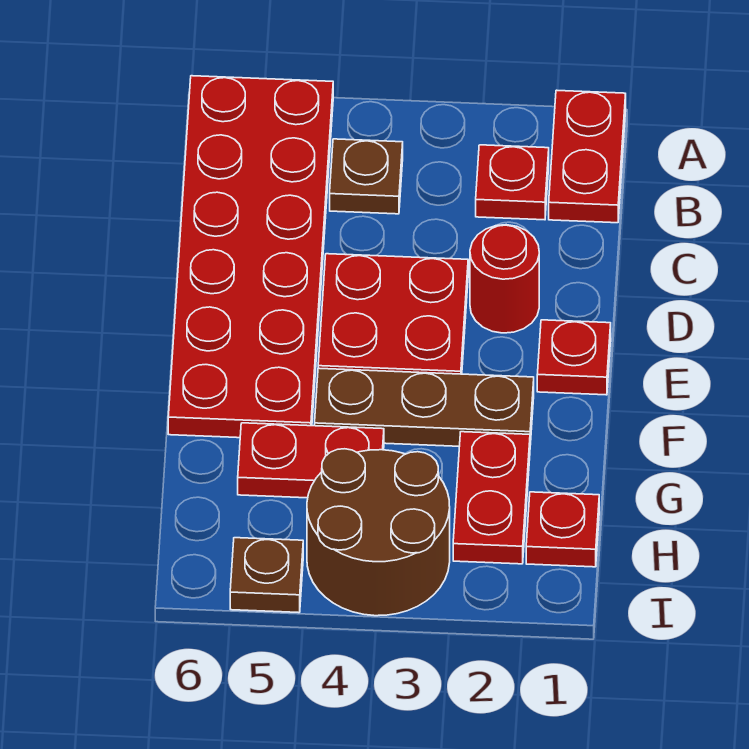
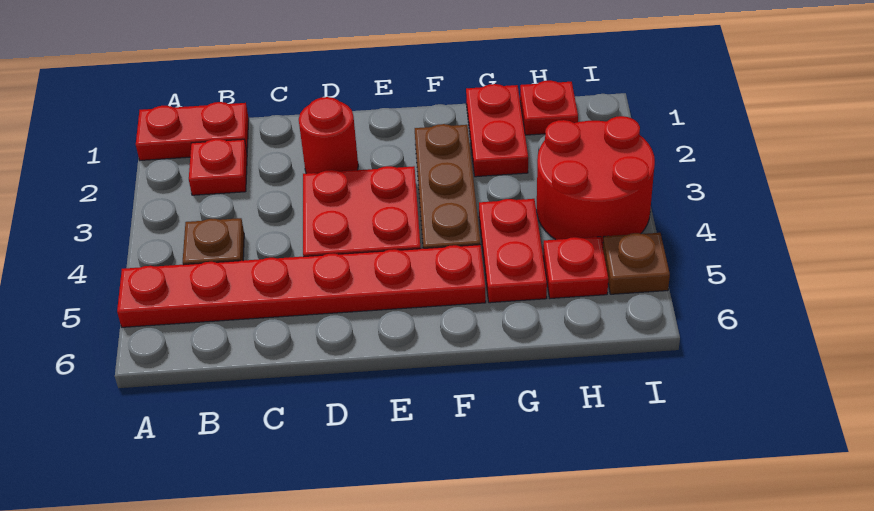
red plate A5:F6 level 1 -> red plate A5:F5 level 1
red plate E1 level 1 -> red plate H5 level 1
red plate G2:H2 level 1 -> red plate G1:G2 level 1
brown round brick H3:I4 level 1 -> red round brick H3:I4 level 1

